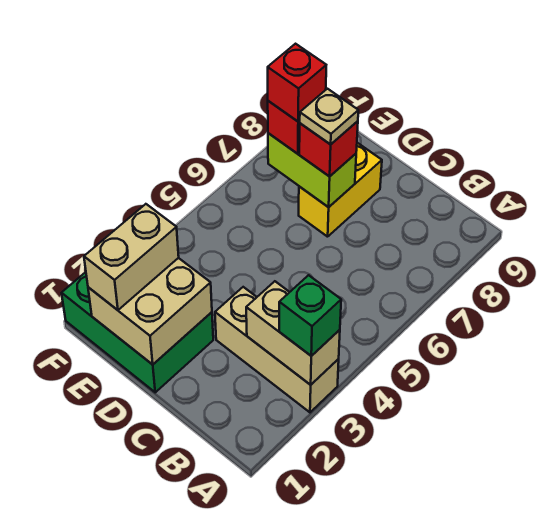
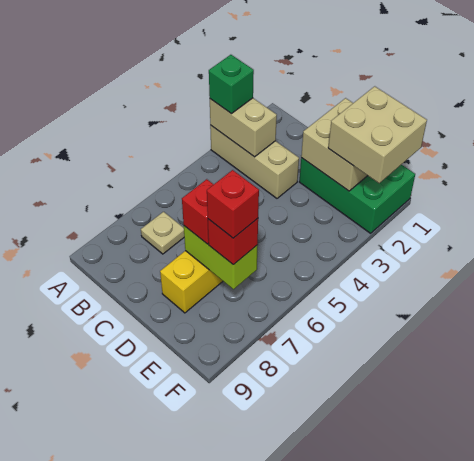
tan plate D7 level 4 -> tan plate B7 level 1
tan brick E1:E2 level 3 -> tan brick E1:F2 level 3

